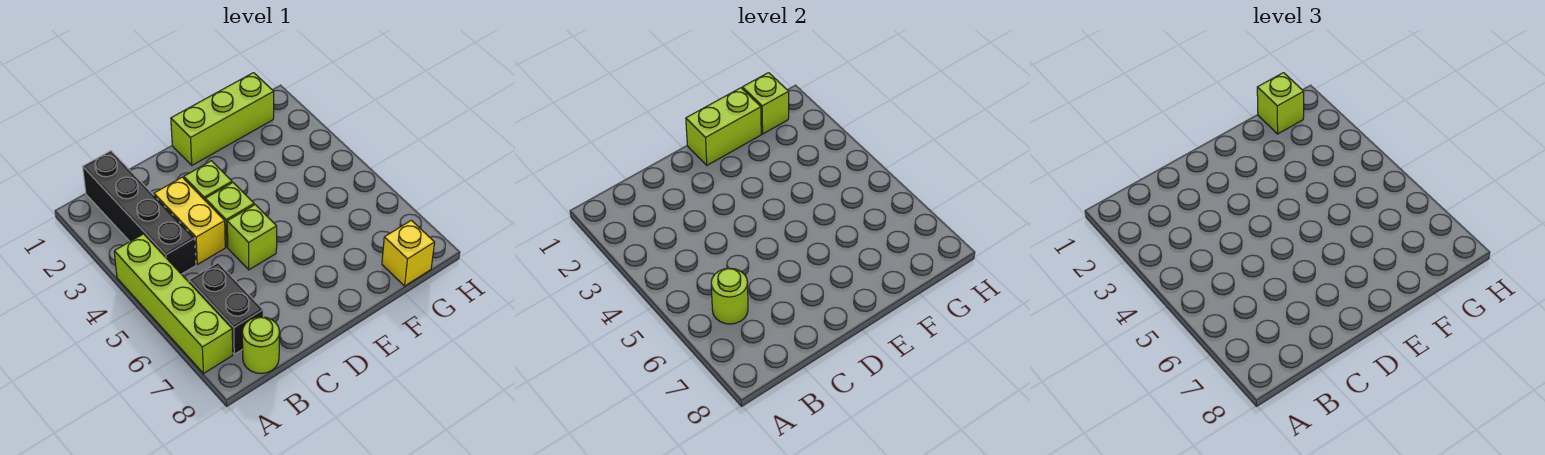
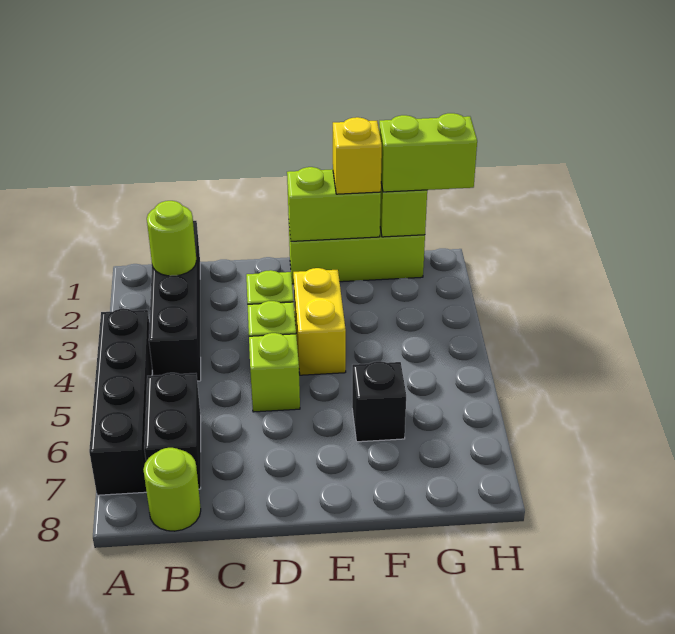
lime brick A4:A7 level 1 -> black brick A4:A7 level 1
lime round brick B6 level 2 -> lime round brick B2 level 2
yellow brick C3:C4 level 1 -> yellow brick E3:E4 level 1
none -> black brick F6 level 1
lime brick G1 level 3 -> lime brick G1:H1 level 3
yellow brick G8 level 1 -> yellow brick F1 level 3

